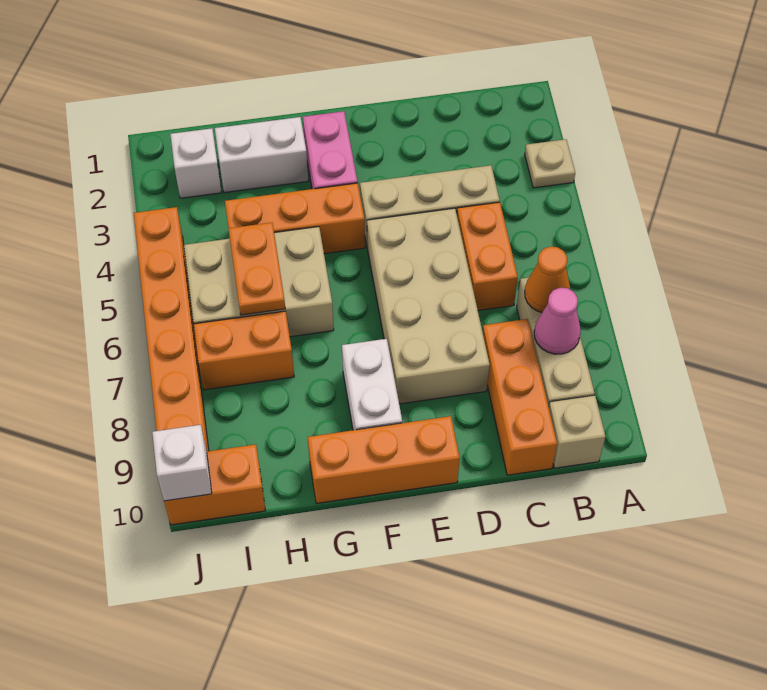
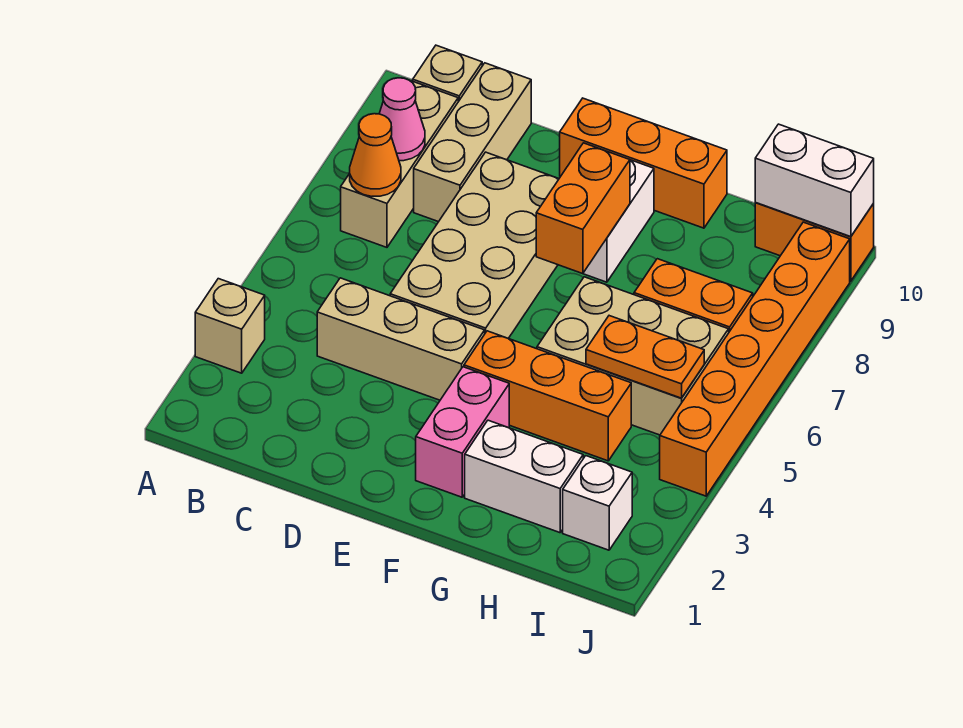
tan plate A3 level 1 -> tan brick A3 level 1
orange brick C5:C6 level 1 -> orange brick F7:F8 level 2
orange brick C8:C10 level 1 -> tan brick C8:C10 level 1
orange plate H5:H6 level 2 -> orange plate H5:I5 level 2
white brick J10 level 2 -> white brick I10:J10 level 2

